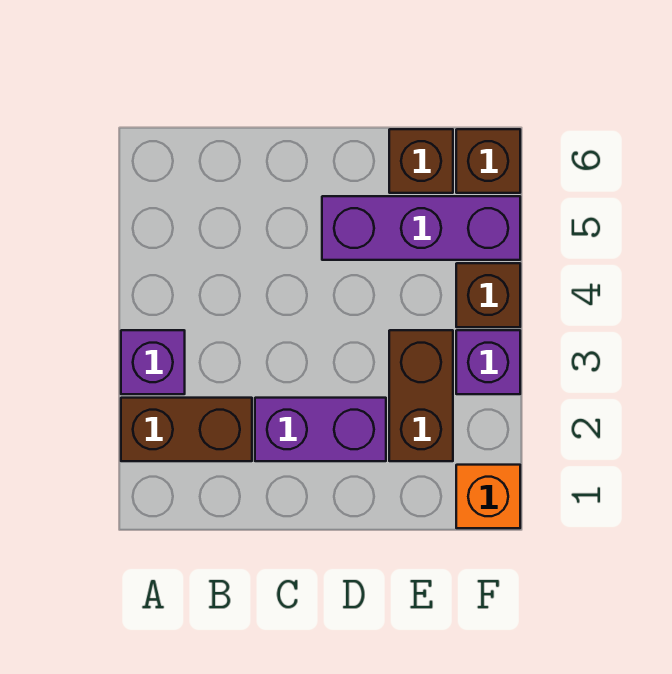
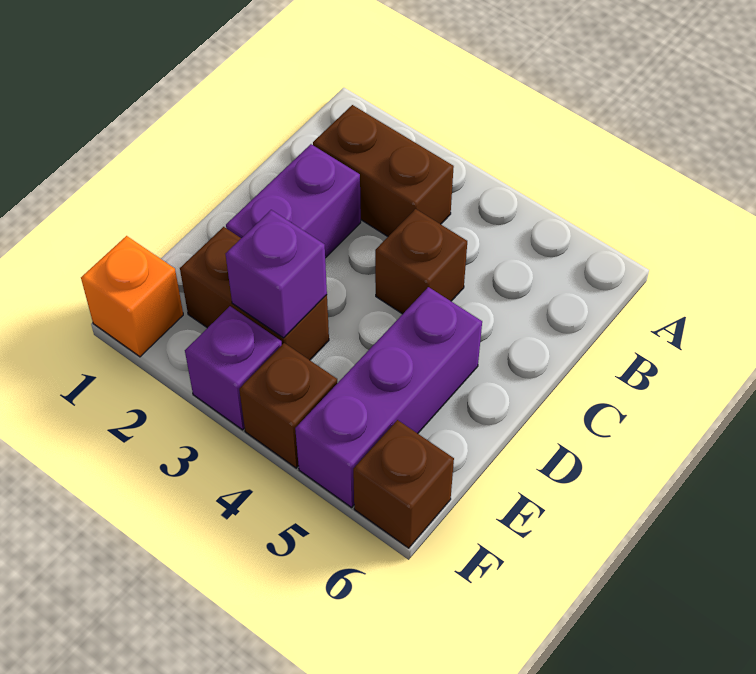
brown brick A2:B2 level 1 -> brown brick B2:B3 level 1
purple brick A3 level 1 -> purple brick E3 level 2
brown brick E6 level 1 -> brown brick C4 level 1

